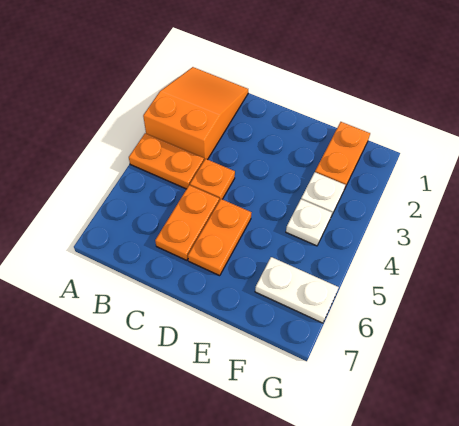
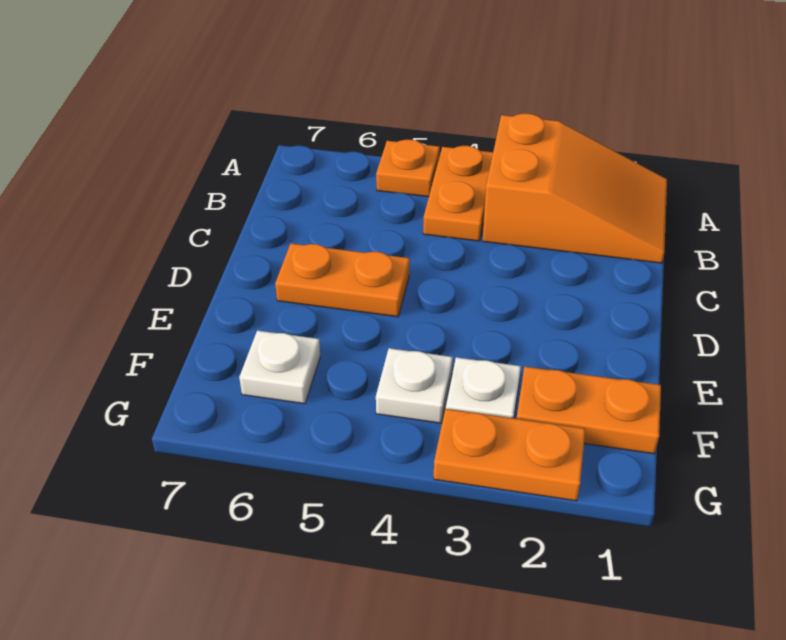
orange plate C4 level 1 -> orange plate A5 level 1
orange plate C5:C6 level 1 -> orange plate G2:G3 level 1
white plate F6:G6 level 1 -> white plate F6 level 1

